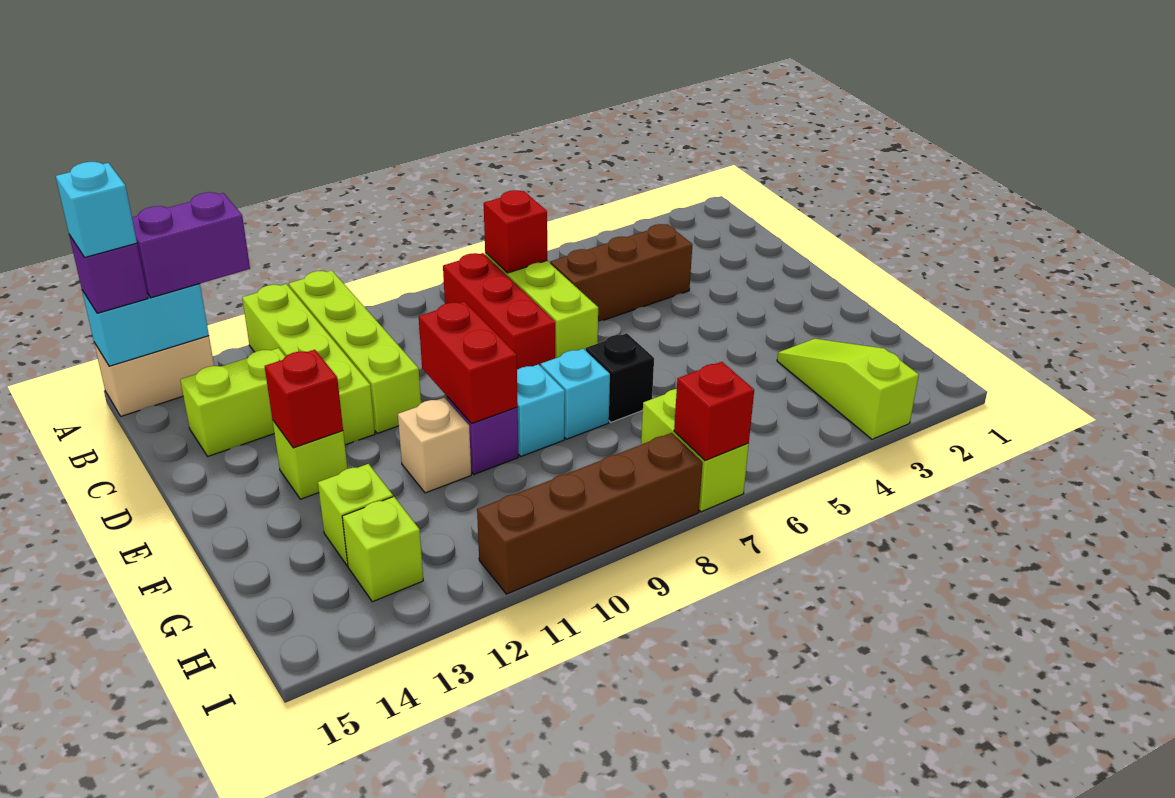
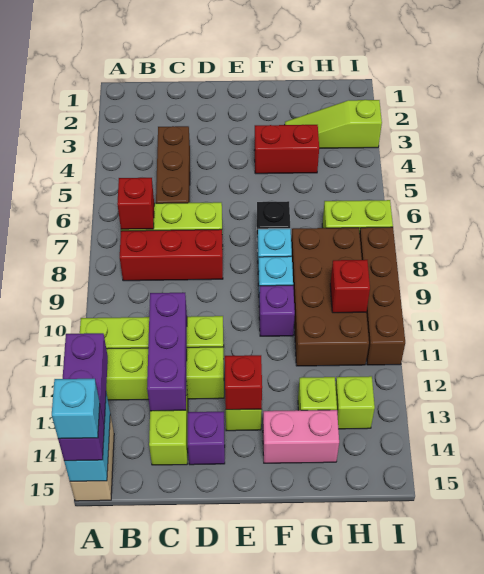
none -> purple brick C11:C13 level 2
none -> purple brick D14 level 1
red brick E10:F10 level 2 -> red brick F4:G4 level 1
tan brick F11 level 1 -> none
none -> pink brick F14:G14 level 1
none -> brown brick G8:H11 level 1
red brick I7 level 2 -> red brick H10 level 2

